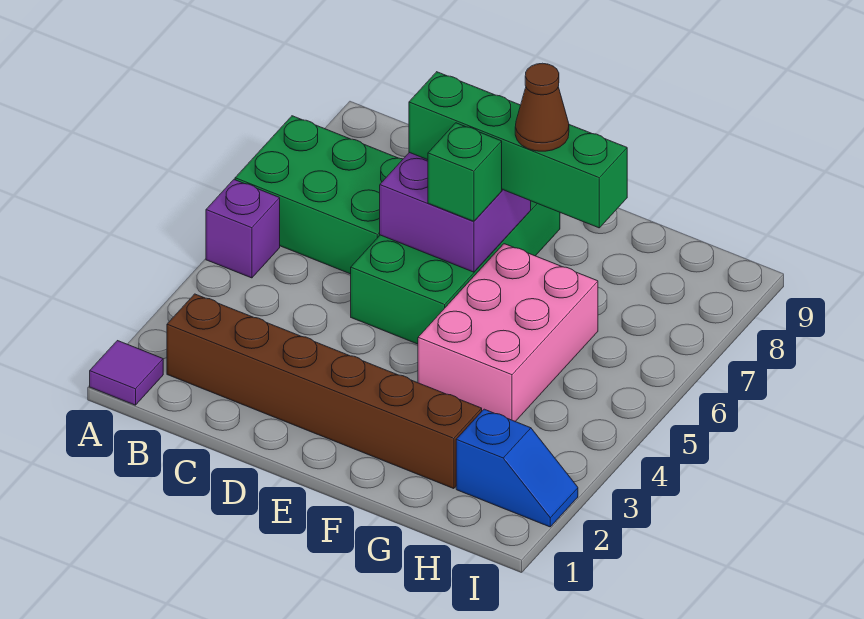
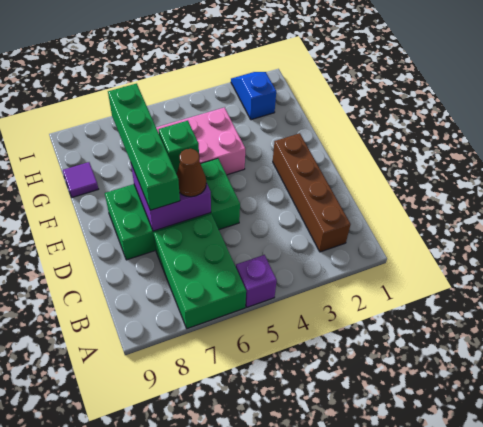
purple tile A1 level 1 -> purple tile G9 level 1
brown brick B2:G2 level 1 -> brown brick B2:E2 level 1
brown cone F7 level 4 -> brown cone D6 level 3

